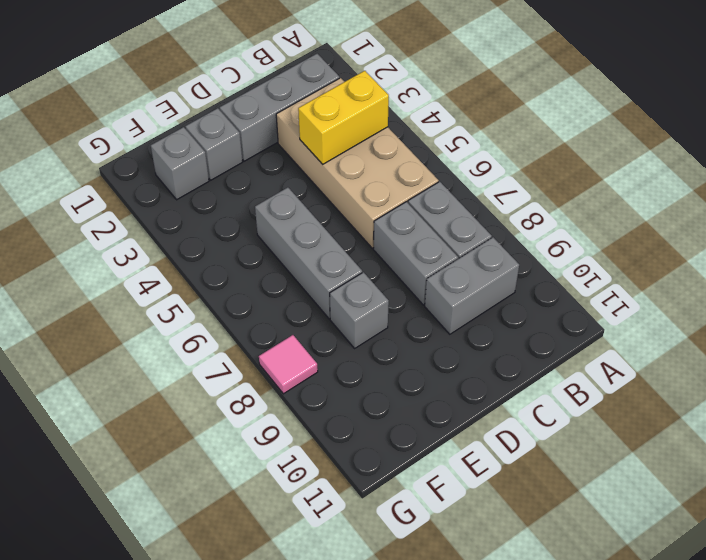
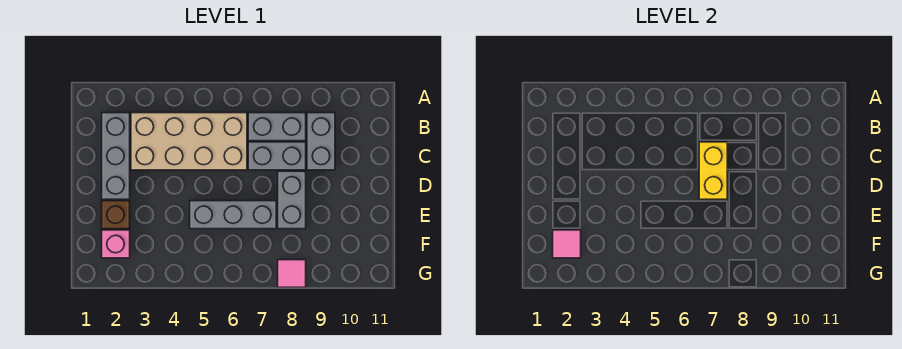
yellow brick B4:C4 level 2 -> yellow brick C7:D7 level 2
grey brick E2 level 1 -> brown brick E2 level 1
grey brick E8 level 1 -> grey brick D8:E8 level 1
grey brick F2 level 1 -> pink brick F2 level 1
none -> pink tile F2 level 2

